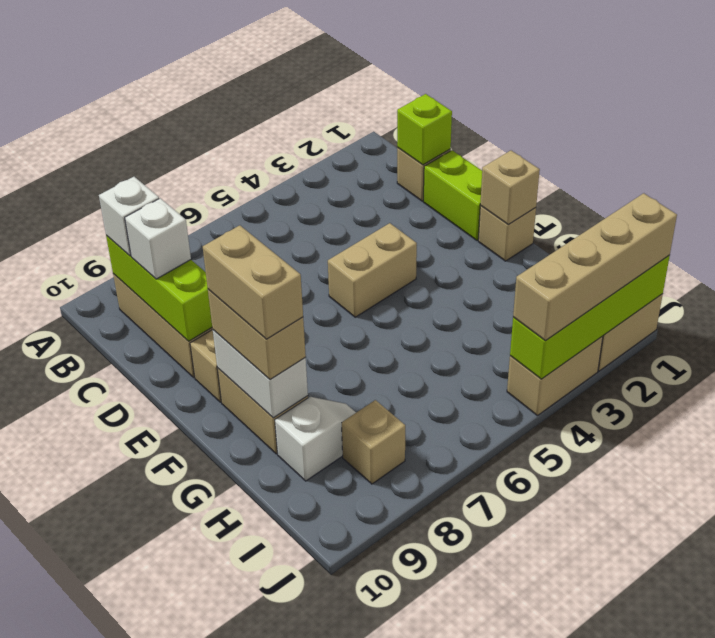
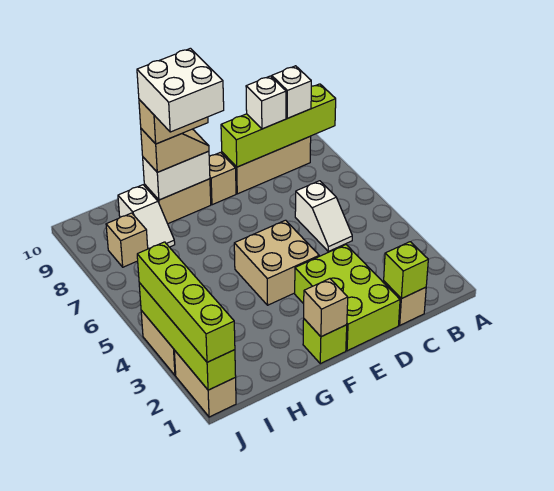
lime brick B9:D9 level 2 -> lime brick A9:D9 level 2
none -> white slope C5:C6 level 1 top 6
lime brick D1:E1 level 1 -> lime brick D1:E3 level 1
tan brick E4:E5 level 1 -> tan brick E4:F5 level 1
tan brick F1 level 1 -> lime brick F1 level 1
none -> white brick F8:G9 level 5
tan brick F9:G9 level 3 -> tan slope F9:G9 level 3 top G
tan brick J1:J4 level 3 -> lime brick J1:J4 level 3

